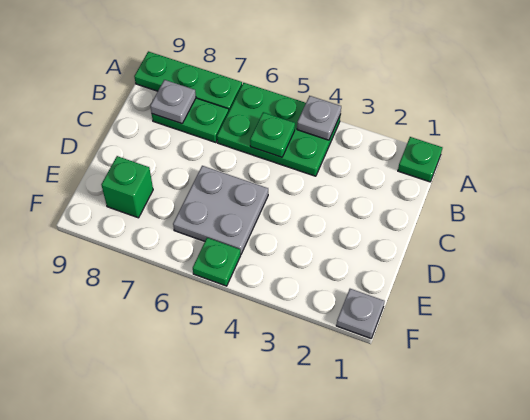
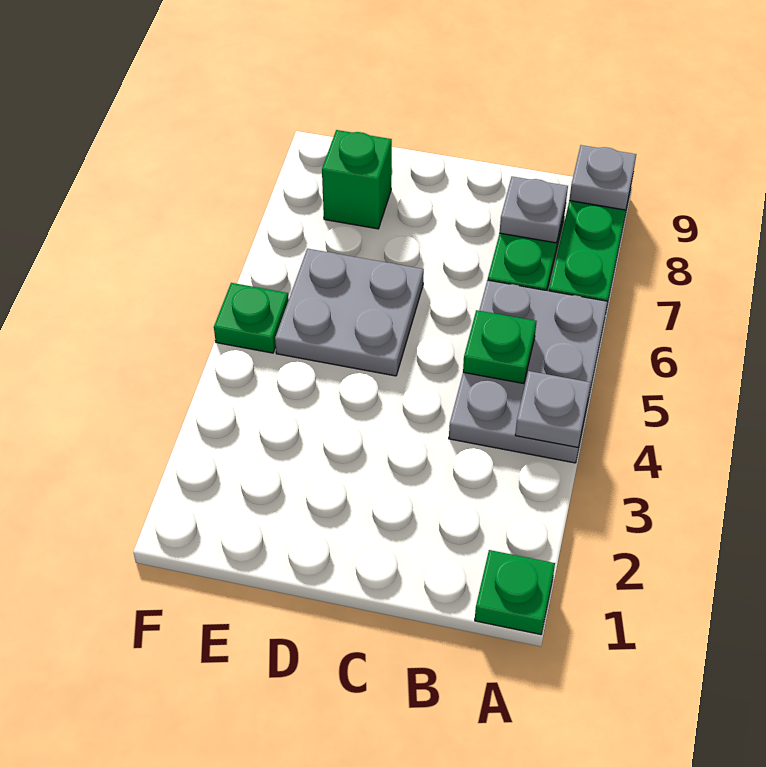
green plate A4:B6 level 1 -> grey plate A4:B6 level 1
grey plate F1 level 1 -> grey plate A9 level 2

